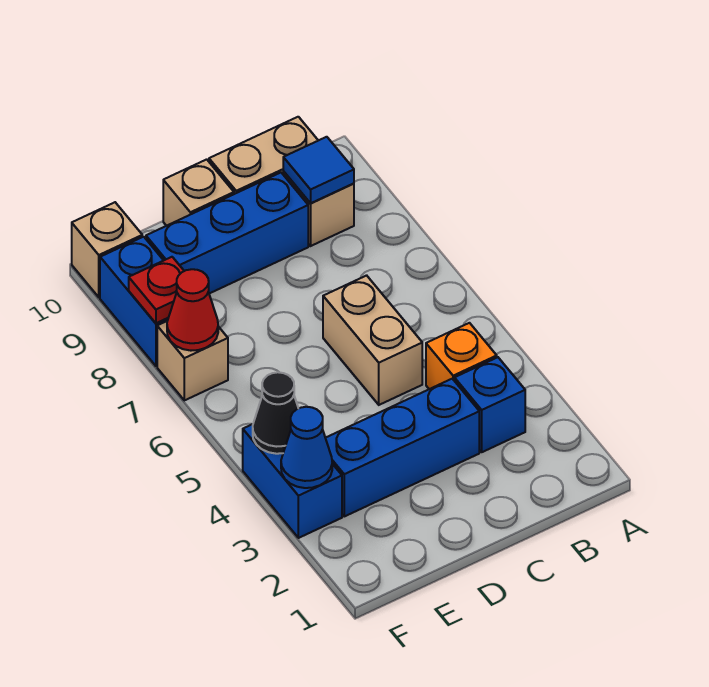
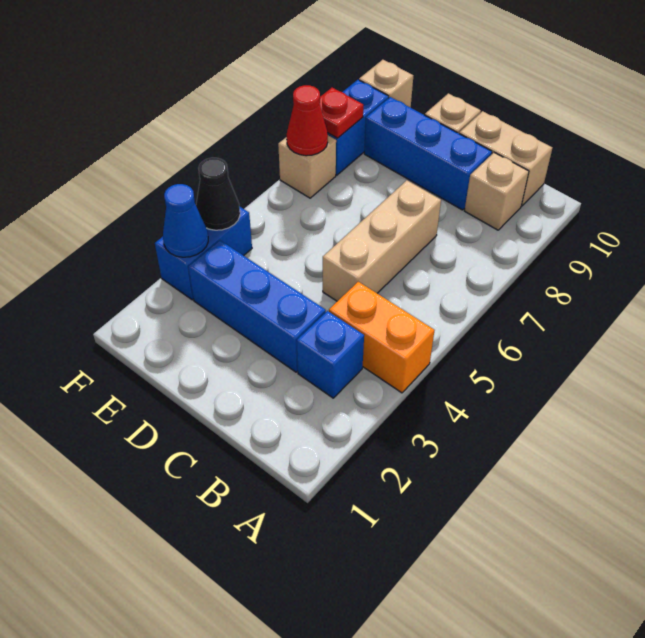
orange brick B4 level 1 -> orange brick A4:B4 level 1
blue tile B9 level 2 -> none
tan brick C5:C6 level 1 -> tan brick C5:C7 level 1

